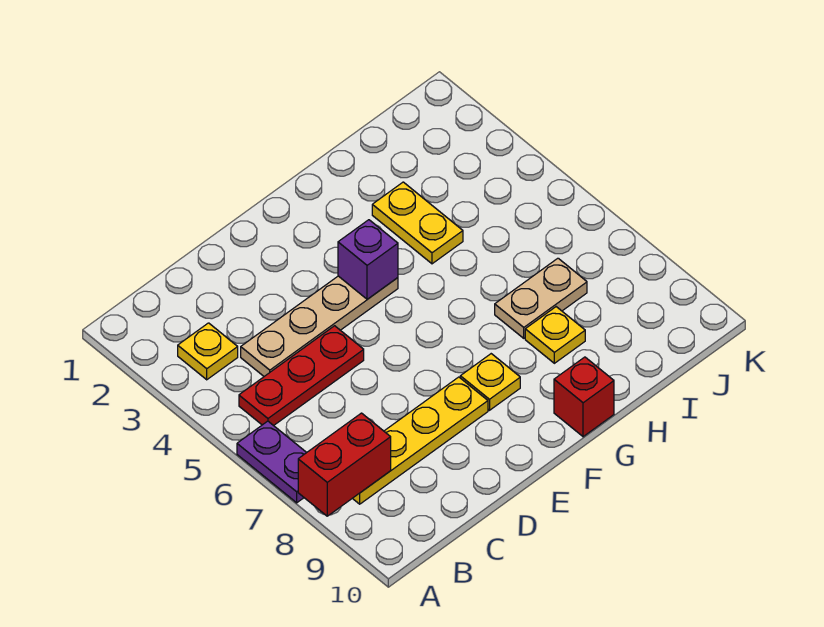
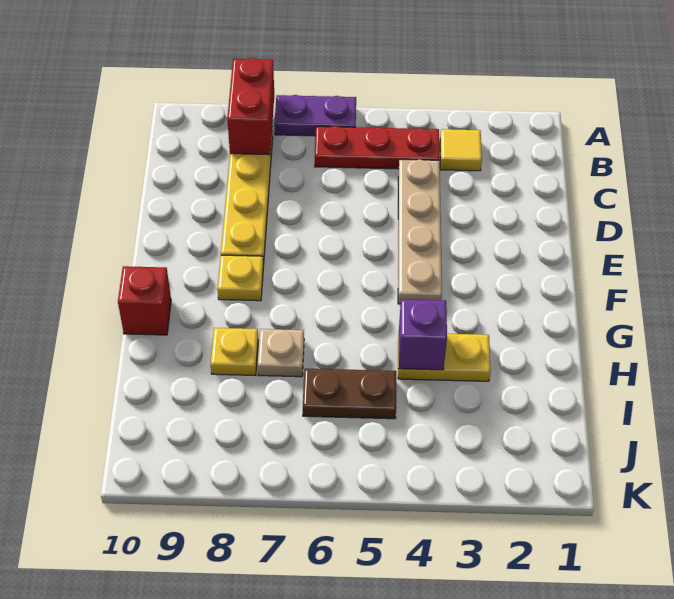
yellow plate B3 level 1 -> yellow tile B3 level 1
red plate B5:D5 level 1 -> red plate B4:B6 level 1
purple brick F4 level 2 -> purple brick H4 level 2
tan plate H7:I7 level 1 -> tan plate H7 level 1
none -> brown plate I5:I6 level 1

